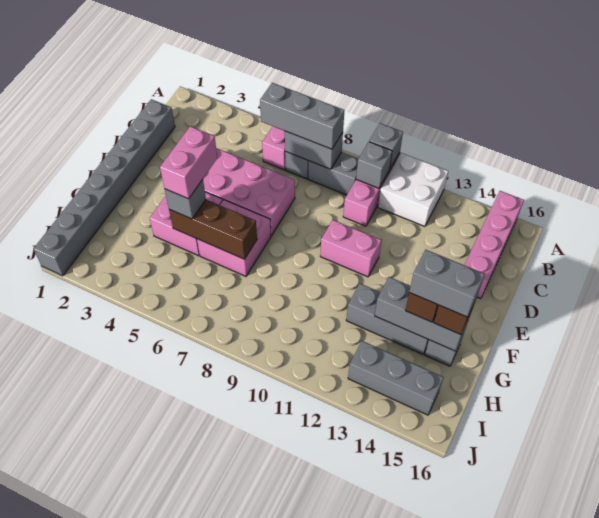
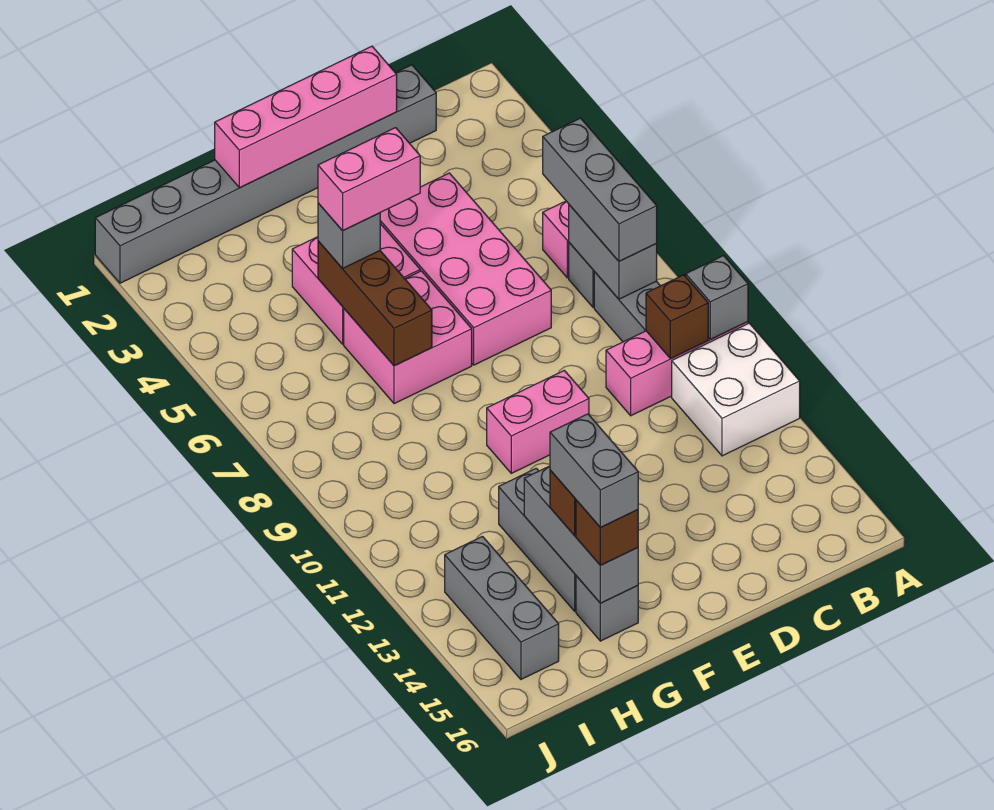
pink brick A15:D15 level 1 -> pink brick D1:G1 level 2
grey brick B10 level 2 -> brown brick B10 level 2
pink brick E10:E11 level 1 -> pink brick E10:F10 level 1

